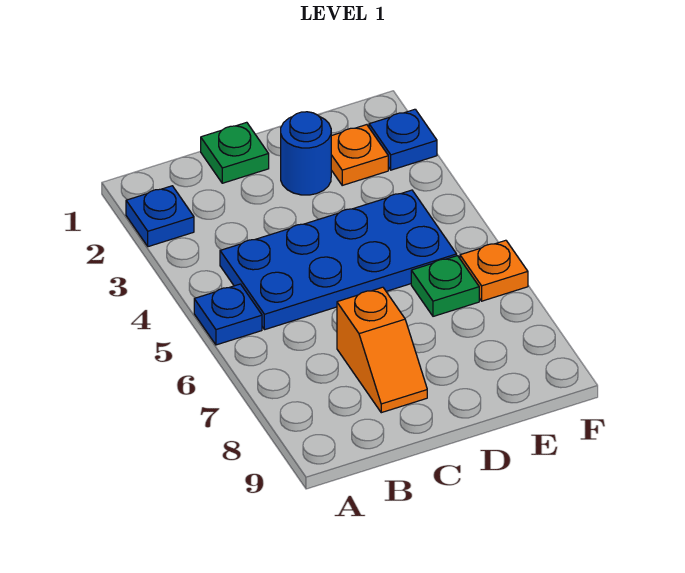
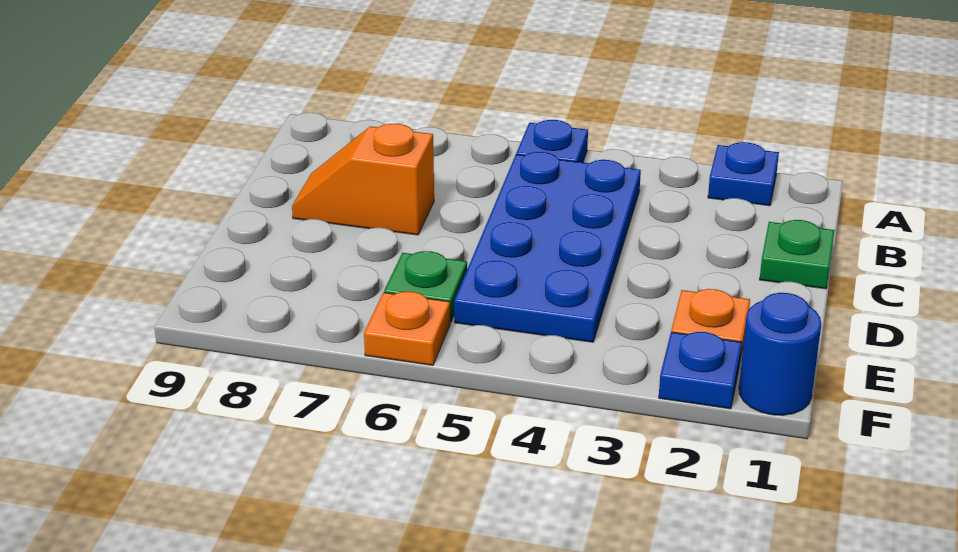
blue round brick D2 level 1 -> blue round brick F1 level 1

